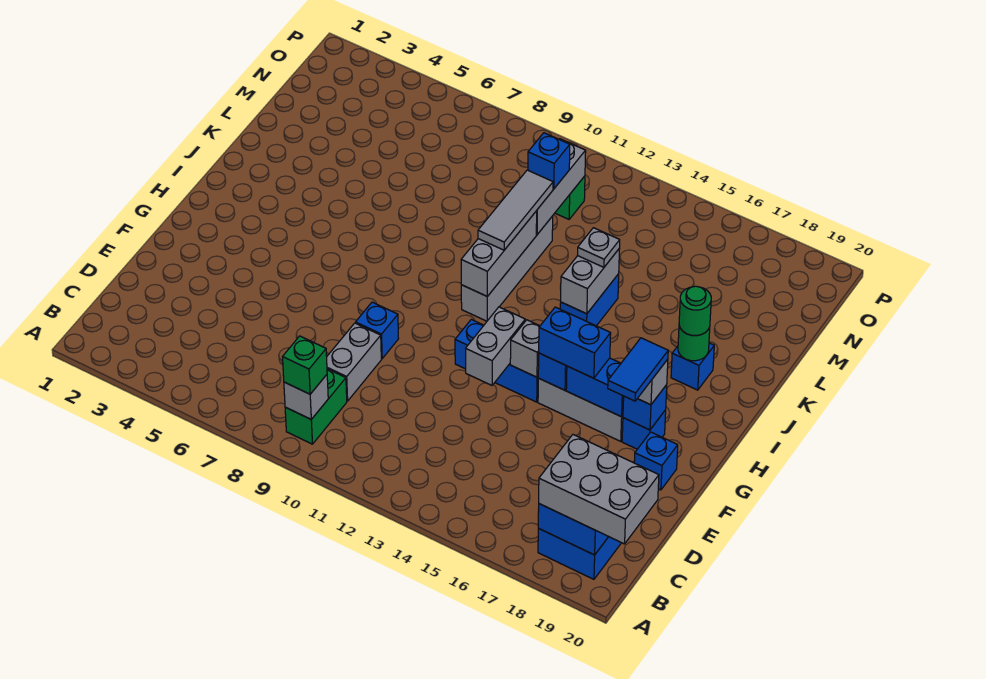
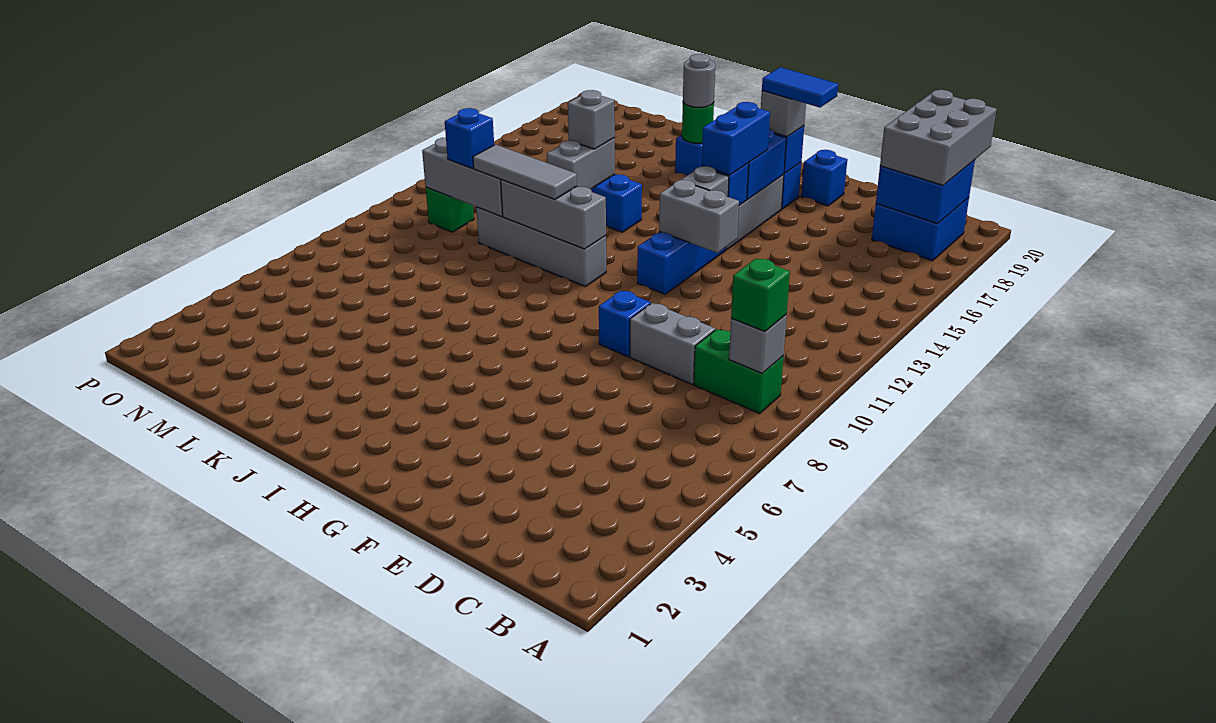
grey brick J14:K14 level 2 -> grey brick K13:K14 level 2
green round brick J18 level 3 -> grey round brick J18 level 3
grey plate K14 level 3 -> grey brick K14 level 3

